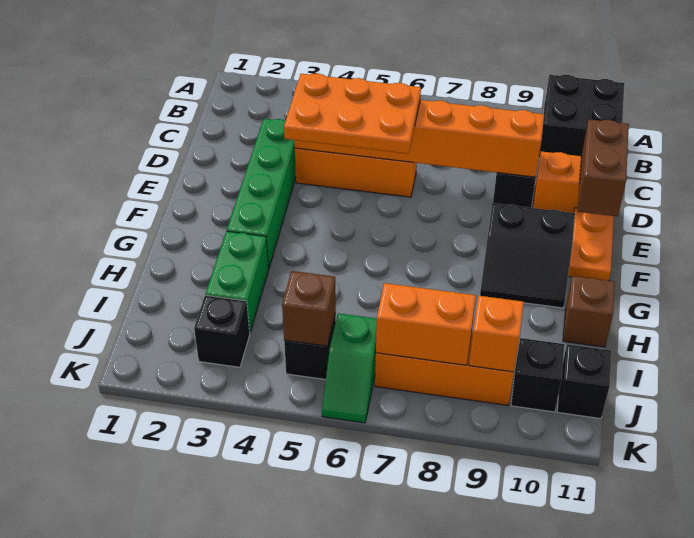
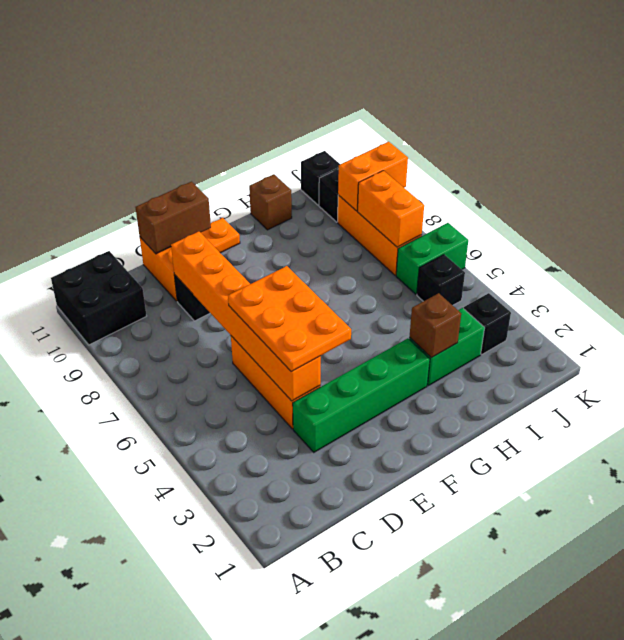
black slope F9:G10 level 1 top F -> none
brown brick J5 level 2 -> brown brick H3 level 2
green slope J6:K6 level 1 top J -> green brick J6:K6 level 1
orange brick J9 level 2 -> orange brick J9:K9 level 2

